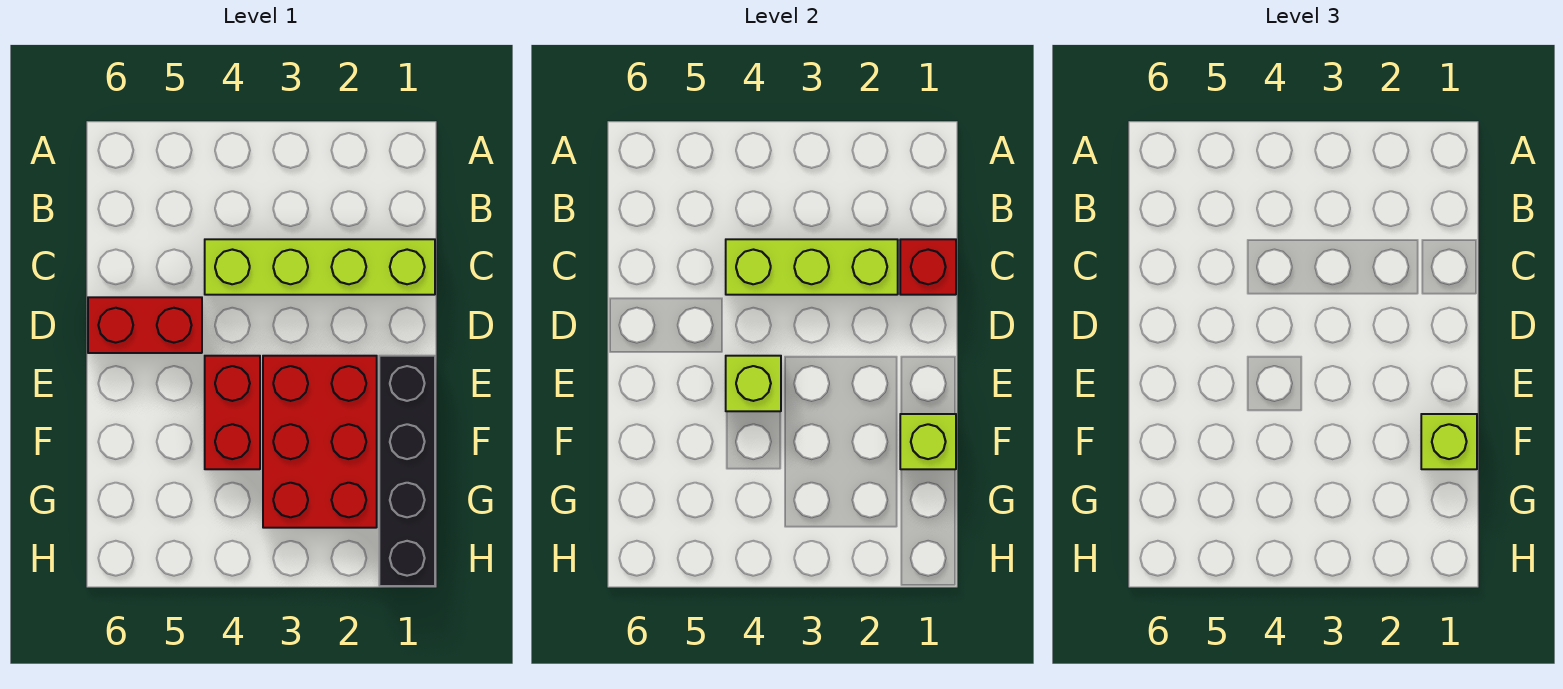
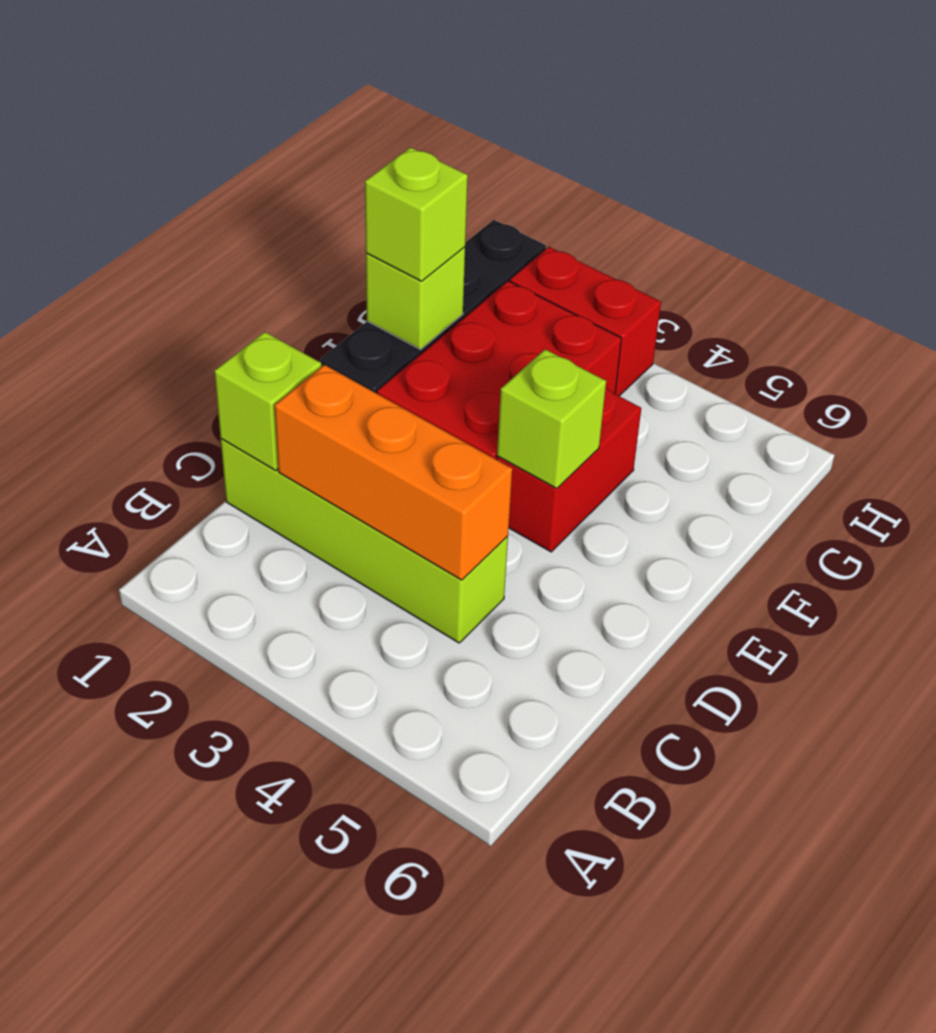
red brick C1 level 2 -> lime brick C1 level 2
lime brick C2:C4 level 2 -> orange brick C2:C4 level 2
red brick D5:D6 level 1 -> red brick H2:H3 level 1

